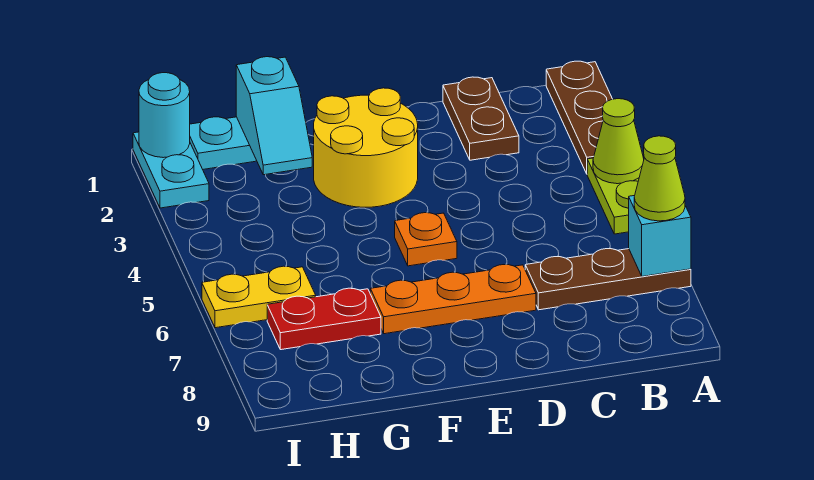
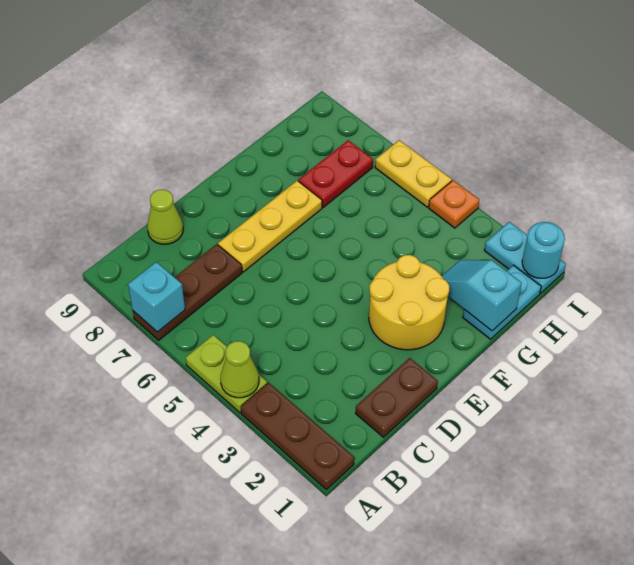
lime cone A7 level 3 -> lime cone C9 level 1
brown plate C1:C2 level 1 -> brown plate C1:D1 level 1
orange plate D7:F7 level 1 -> yellow plate D7:F7 level 1
orange plate E5 level 1 -> orange plate I4 level 1
yellow plate H6:I6 level 1 -> yellow plate I5:I6 level 1

